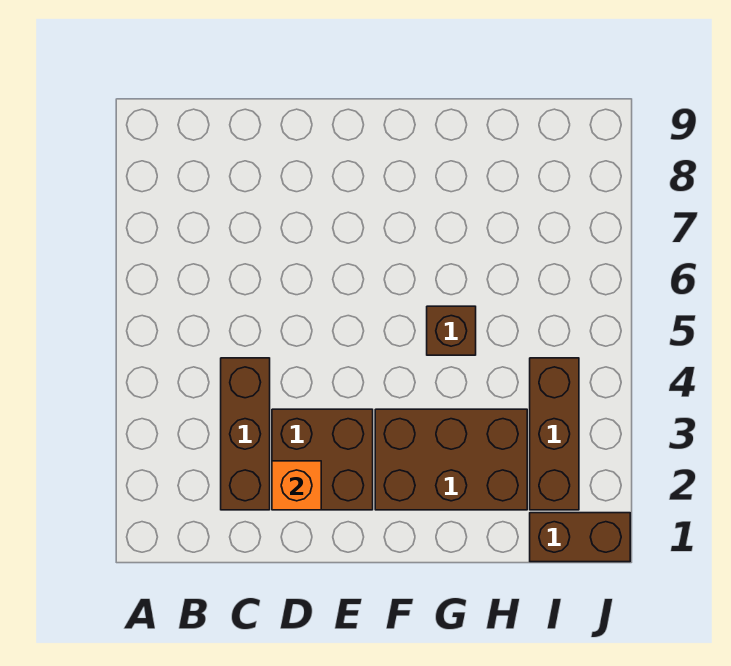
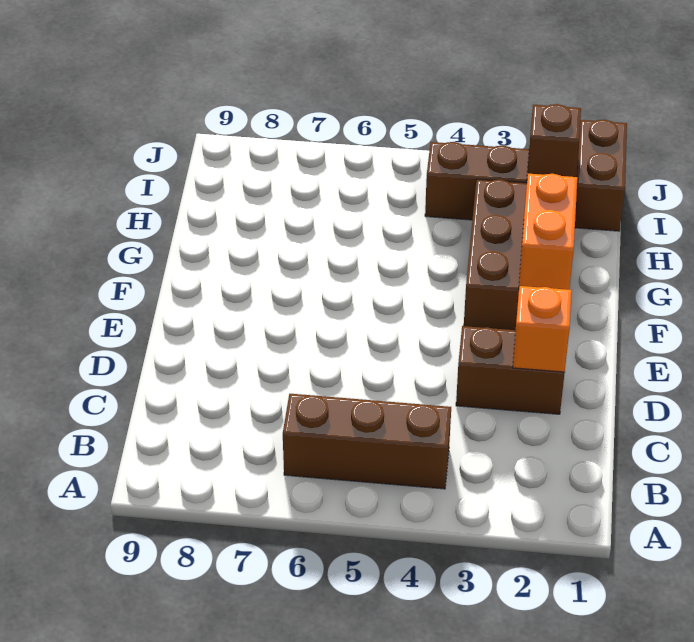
brown brick C2:C4 level 1 -> brown brick B4:B6 level 1
brown brick D2:E3 level 1 -> brown brick D2:D3 level 1
none -> orange brick F2:G2 level 2
brown brick G5 level 1 -> brown brick I2 level 2

